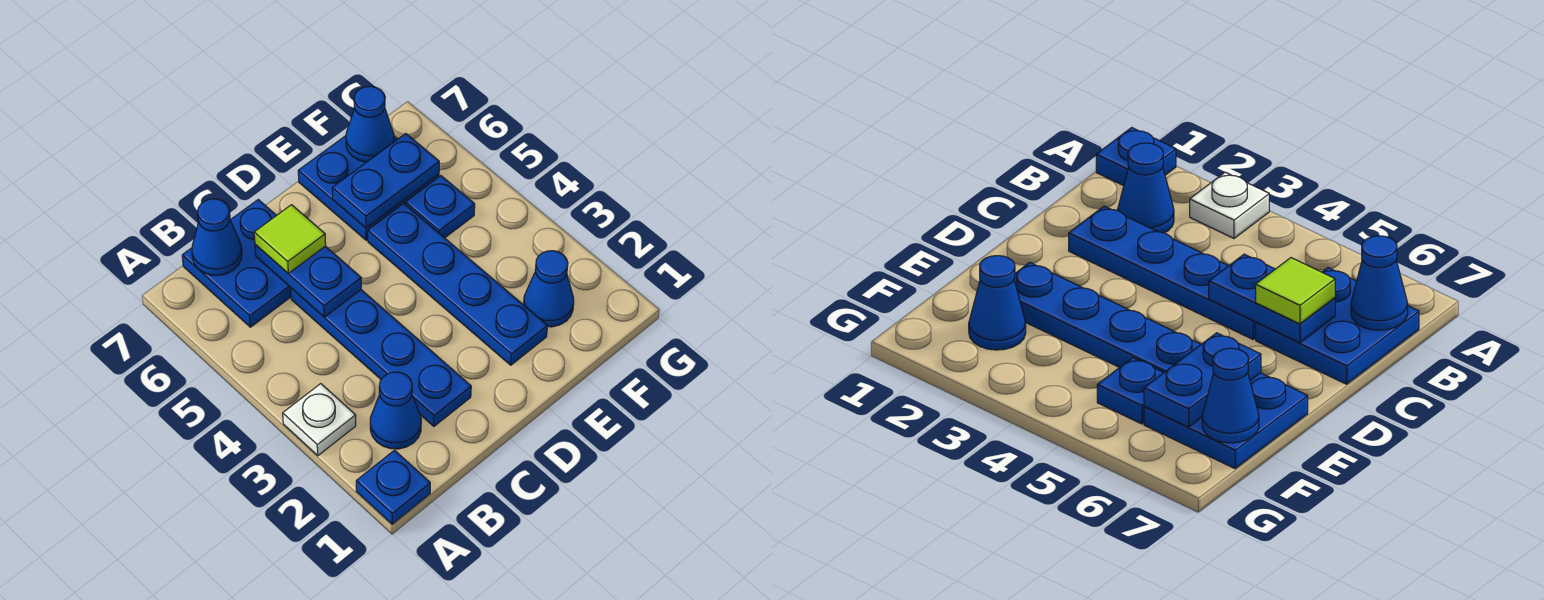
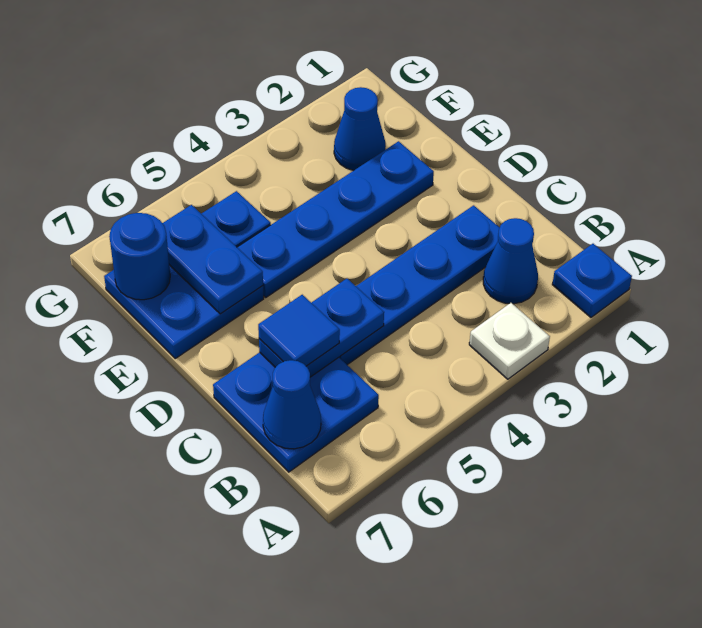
lime tile C6 level 3 -> blue tile C6 level 3
blue cone F7 level 2 -> blue round brick F7 level 2

